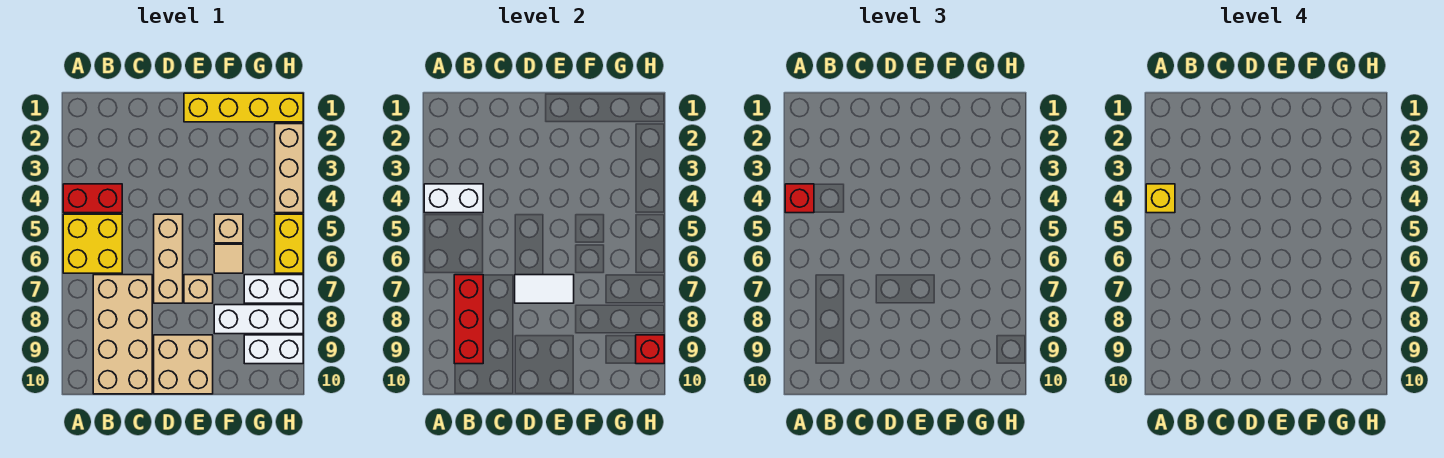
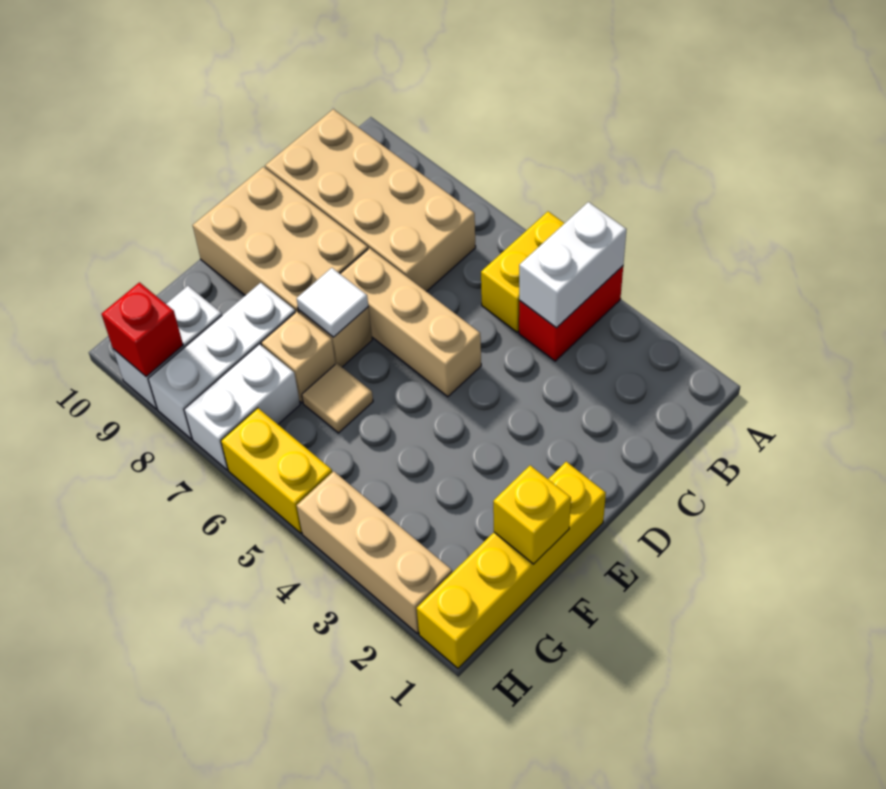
red brick A4 level 3 -> none
yellow brick A4 level 4 -> yellow brick F1 level 2
yellow brick A5:B6 level 1 -> yellow brick A5:B5 level 1
red brick B7:B9 level 2 -> none
white tile D7:E7 level 2 -> white tile E7 level 2
tan brick D9:E10 level 1 -> tan brick D8:E10 level 1
tan brick F5 level 1 -> tan brick F7 level 1

